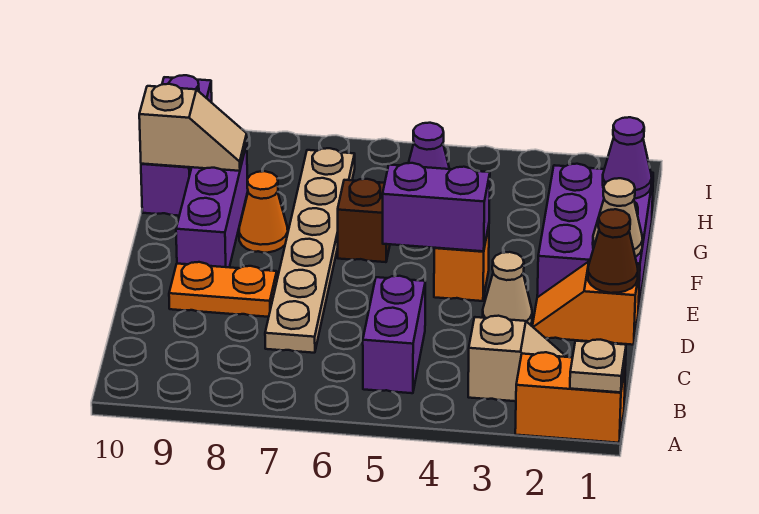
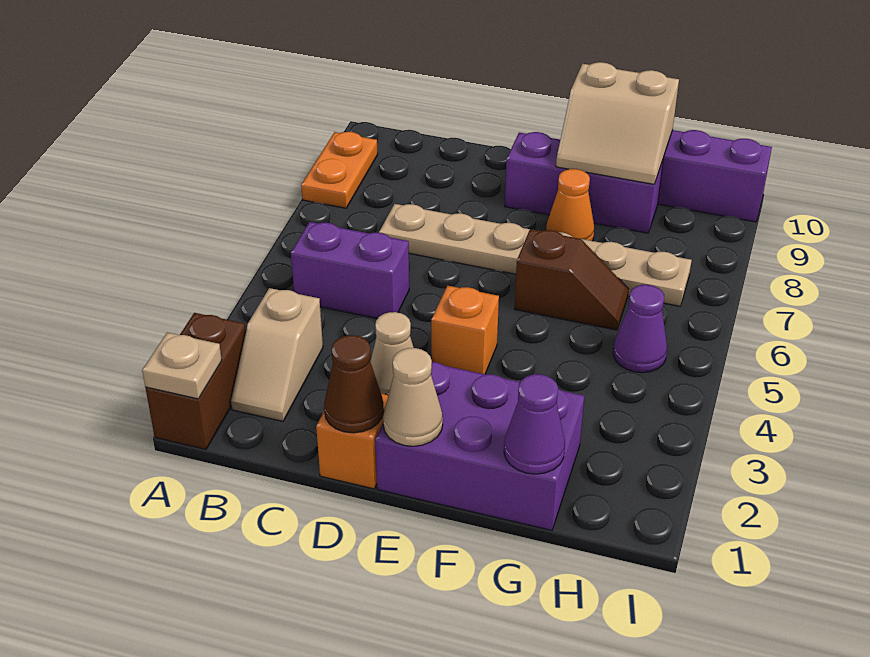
orange brick A1:A2 level 1 -> brown brick A1:A2 level 1
orange plate D8:D9 level 1 -> orange plate A8:A9 level 1
purple brick E4:E5 level 2 -> none
tan slope G9:G10 level 2 top 10 -> tan slope F9:G10 level 2 top 10

